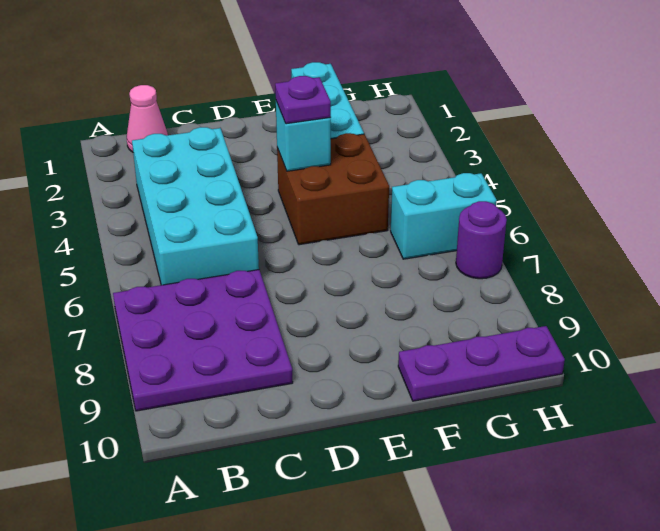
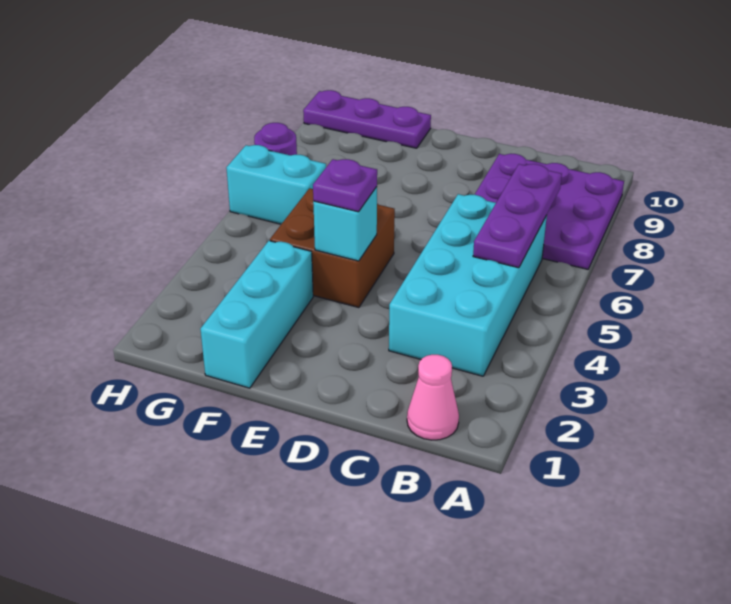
none -> purple plate B5:B7 level 2

